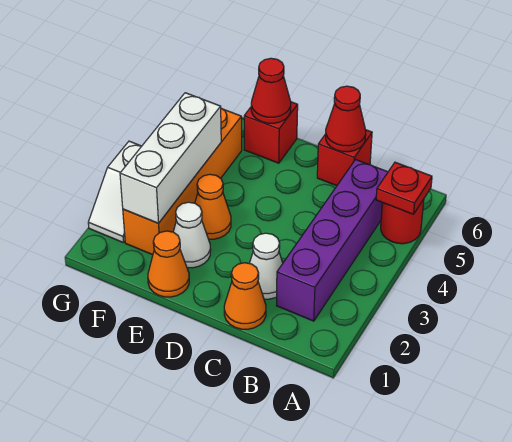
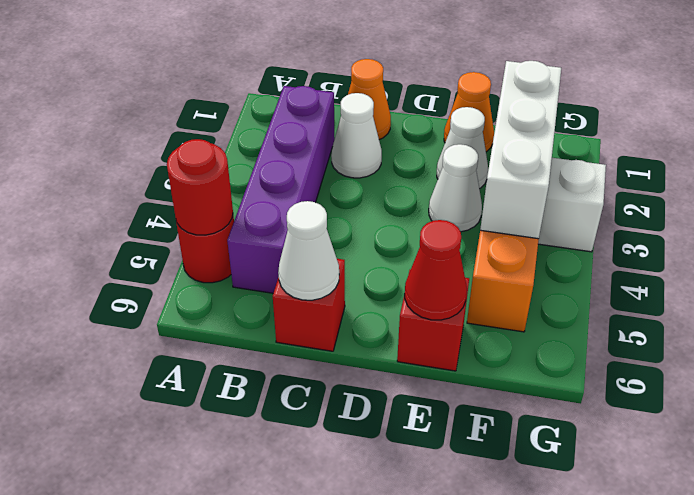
red plate A5 level 2 -> red round brick A5 level 2
red cone C6 level 2 -> white cone C6 level 2
orange cone E3 level 1 -> white cone E3 level 1

